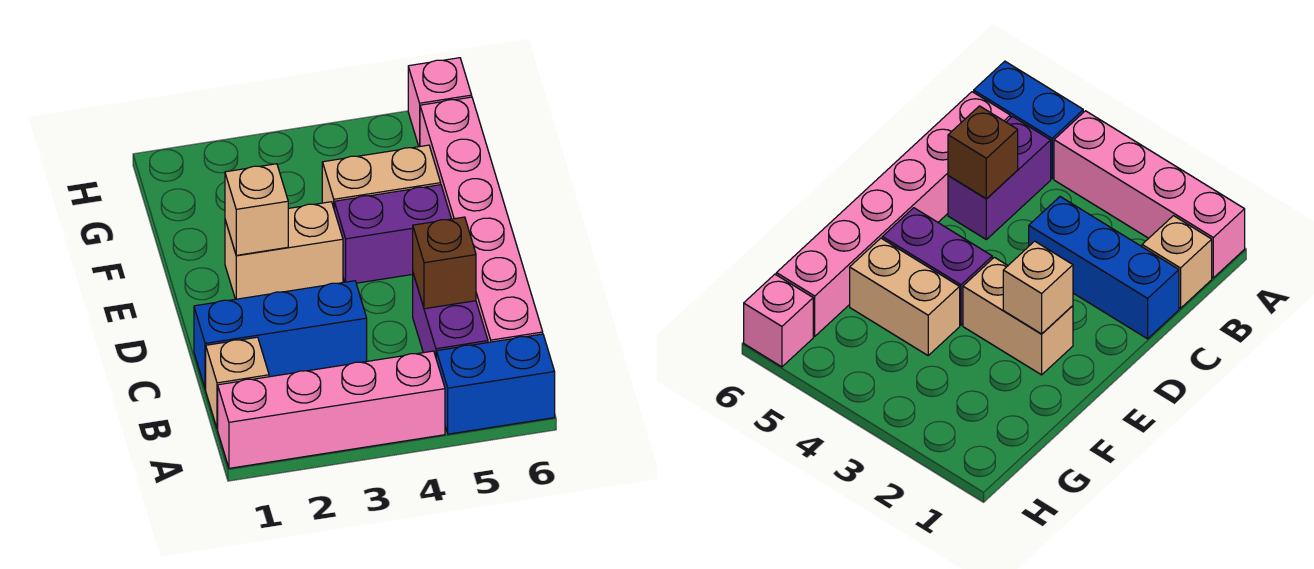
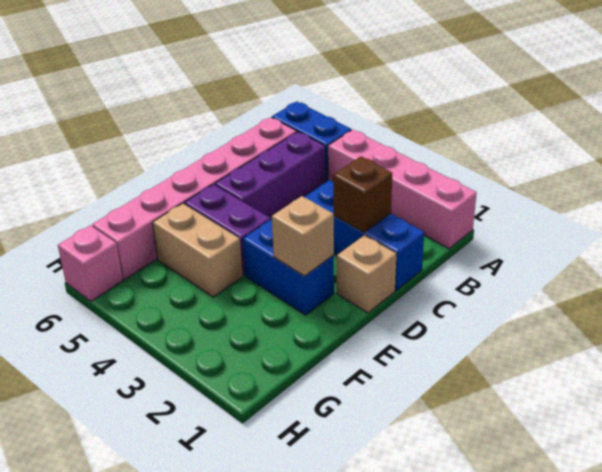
tan brick B1 level 1 -> tan brick D1 level 1
purple brick B5:C5 level 1 -> purple brick B5:D5 level 1
brown brick C5 level 2 -> brown brick C2 level 2
tan brick E2:E3 level 1 -> blue brick E2:E3 level 1

